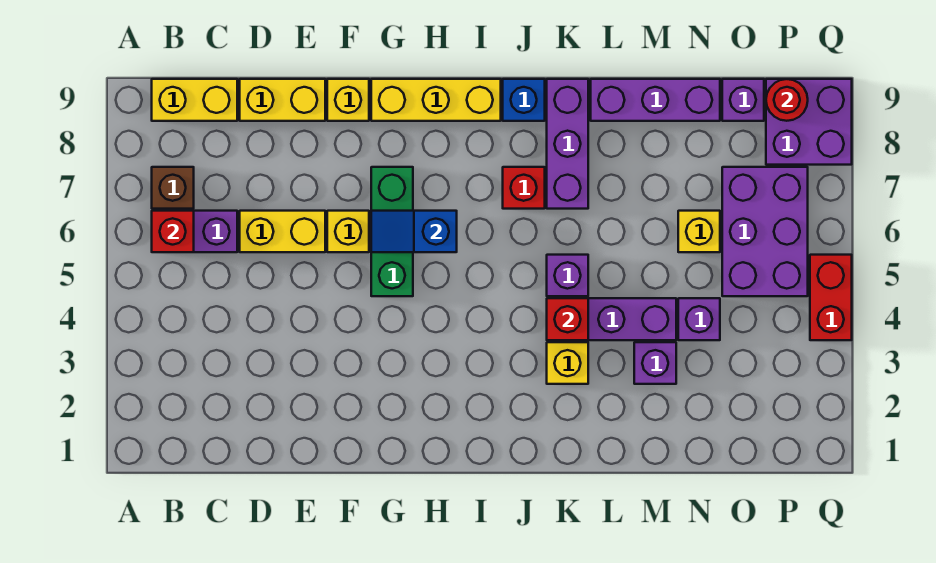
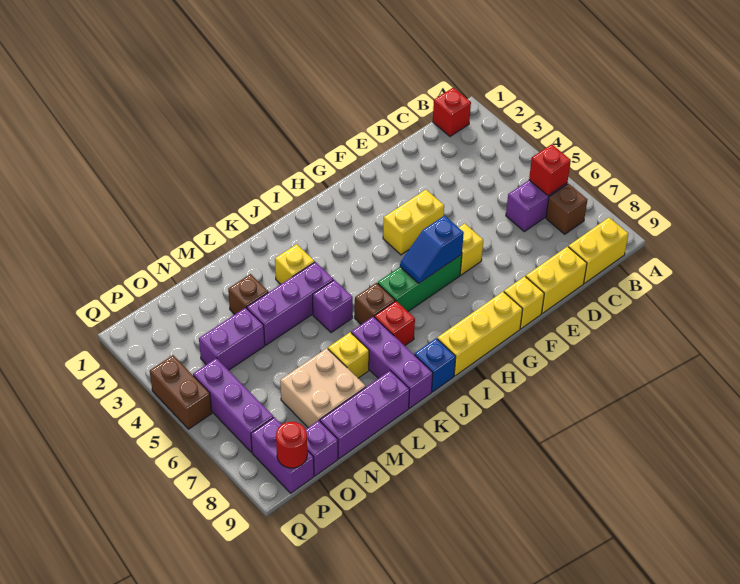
yellow brick D6:E6 level 1 -> yellow brick F4:G4 level 1
green brick G5:G7 level 1 -> green brick G6:I6 level 1
blue slope G6:H6 level 2 top H -> blue slope G6:H6 level 2 top G
none -> brown brick J6 level 1
red brick K4 level 2 -> red brick B1 level 1
purple brick M3 level 1 -> brown brick M3 level 1
none -> tan brick M7:N8 level 1
purple brick N4 level 1 -> purple brick N4:O4 level 1
yellow brick N6 level 1 -> yellow brick L7 level 1
purple brick O5:P7 level 1 -> purple brick P5:P7 level 1
purple brick P8:Q9 level 1 -> purple brick P8:P9 level 1
red brick Q4:Q5 level 1 -> brown brick Q4:Q5 level 1

